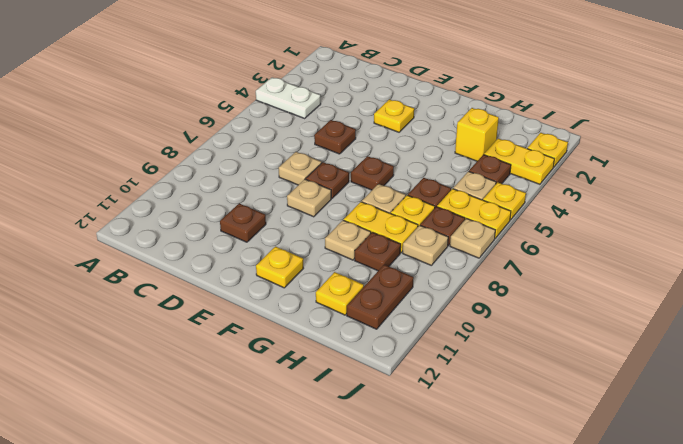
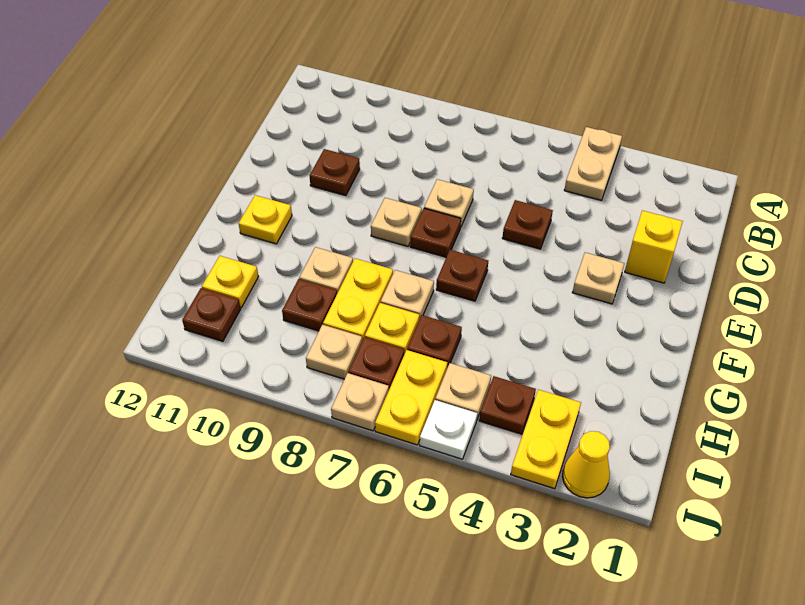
white plate A4:B4 level 1 -> tan plate A4:B4 level 1
yellow plate E3 level 1 -> tan plate E3 level 1
yellow brick H3 level 1 -> yellow brick D2 level 1
brown plate I10:I11 level 1 -> brown plate I11 level 1
yellow plate J2 level 1 -> yellow cone J2 level 1
yellow plate J5 level 1 -> white plate J5 level 1

